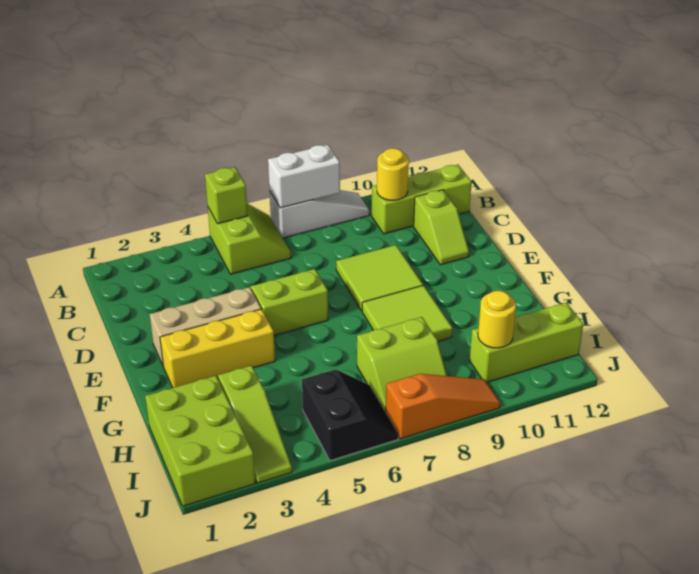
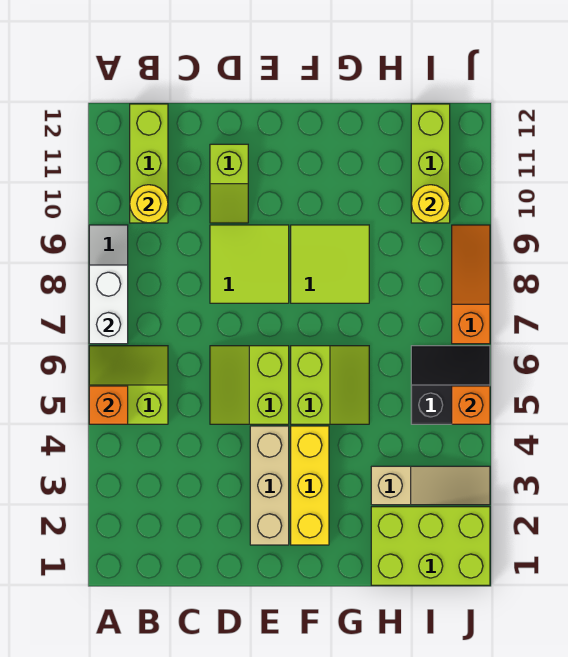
lime brick A5 level 2 -> orange brick A5 level 2
lime slope C11:D11 level 1 top C -> lime slope D10:D11 level 1 top 11
lime slope H3:J3 level 1 top H -> tan slope H3:J3 level 1 top H
lime slope H7:I8 level 1 top H -> lime slope F5:G6 level 1 top F
none -> orange brick J5 level 2

